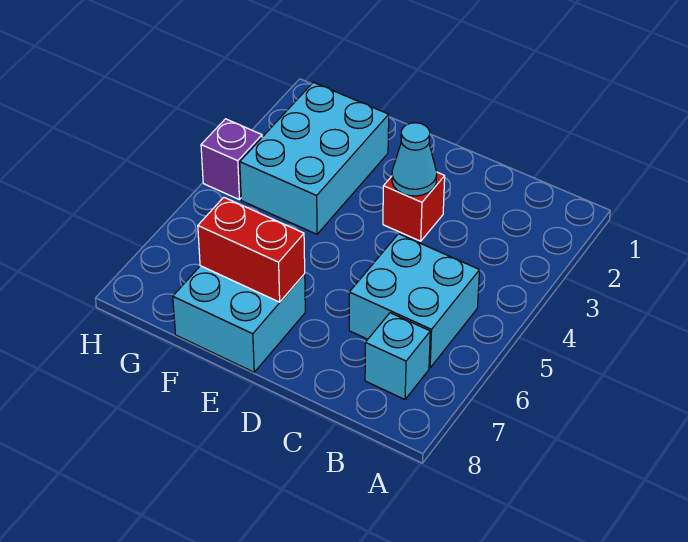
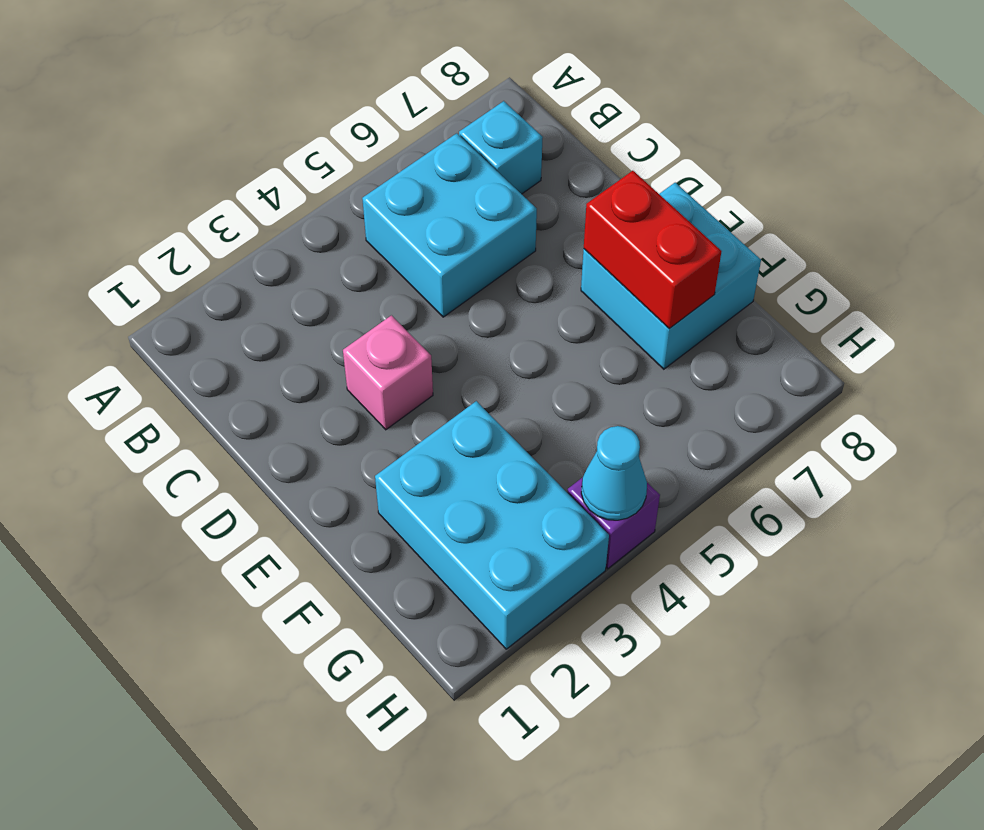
red brick D3 level 1 -> pink brick D3 level 1
cyan cone D3 level 2 -> cyan cone H4 level 2
cyan brick F2:G4 level 1 -> cyan brick F2:H3 level 1

